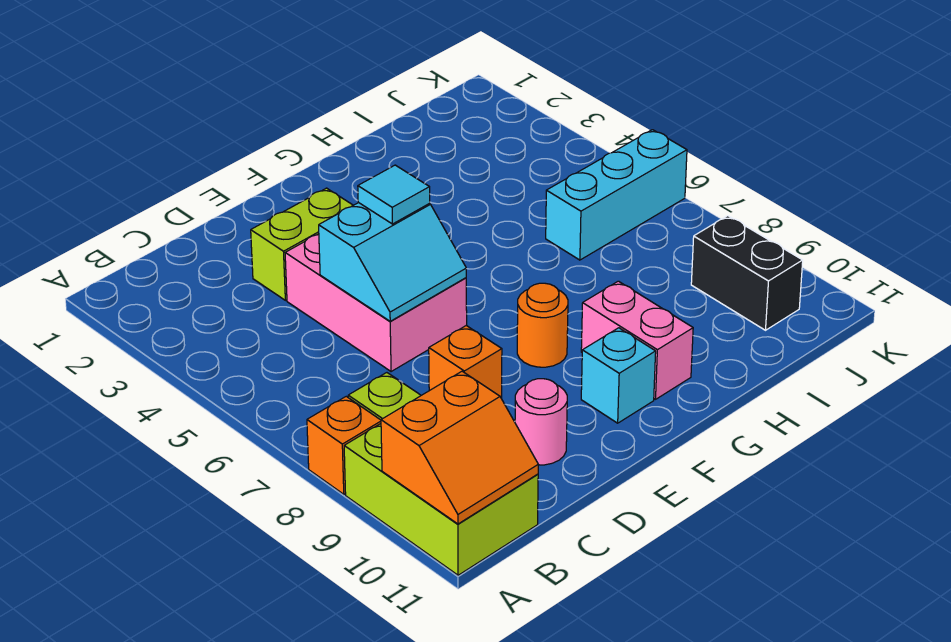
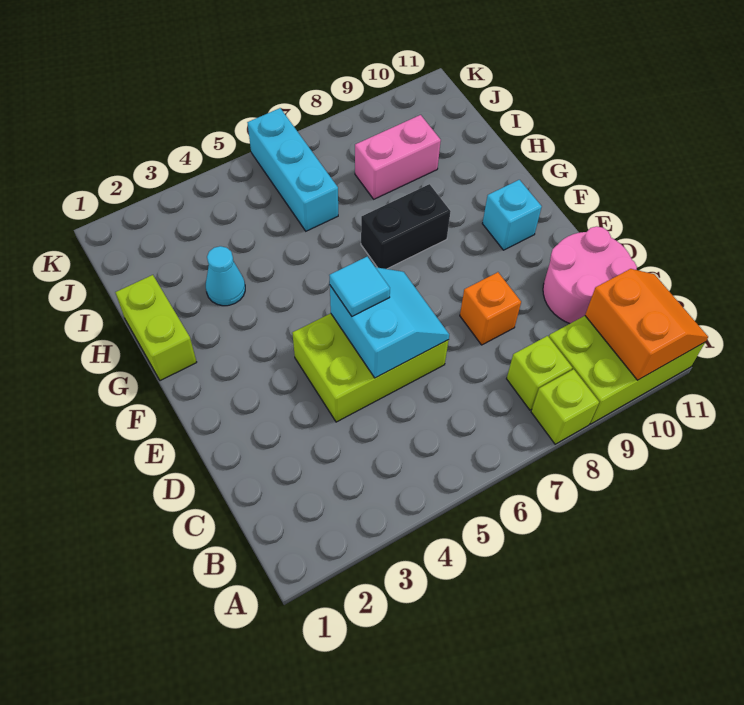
orange brick A8 level 1 -> lime brick A8 level 1
lime brick D3:E3 level 1 -> lime brick G1:H1 level 1
pink brick D4:E6 level 1 -> lime brick D4:E6 level 1
pink round brick D10 level 1 -> pink round brick C10:D11 level 1
orange round brick F8 level 1 -> none
pink brick G9:G10 level 1 -> pink brick I8:I9 level 1
none -> cyan cone H3 level 1
black brick J9:J10 level 1 -> black brick G7:G8 level 1

